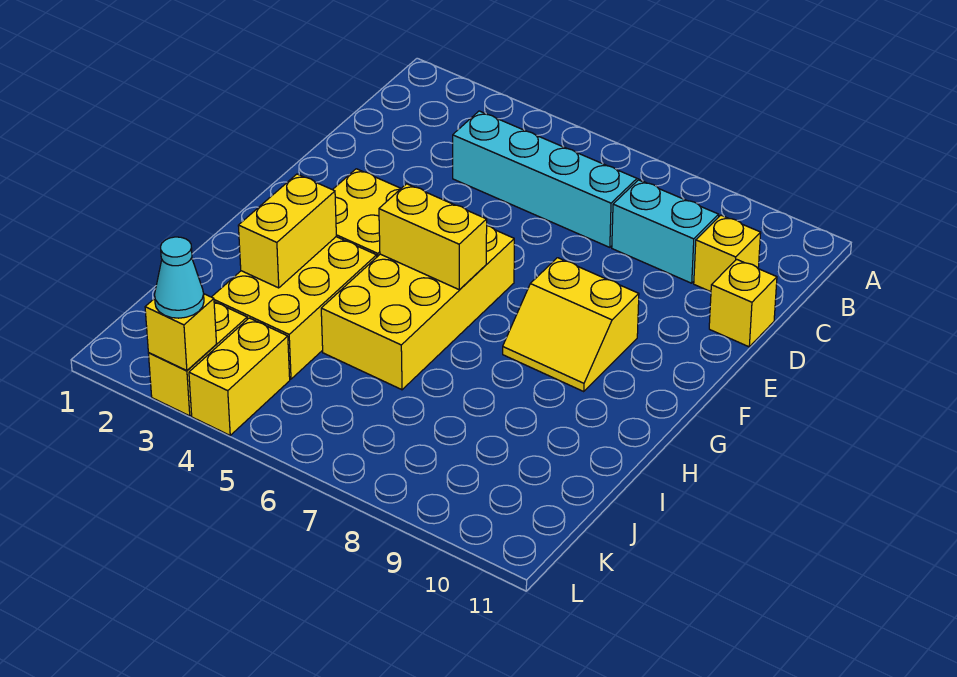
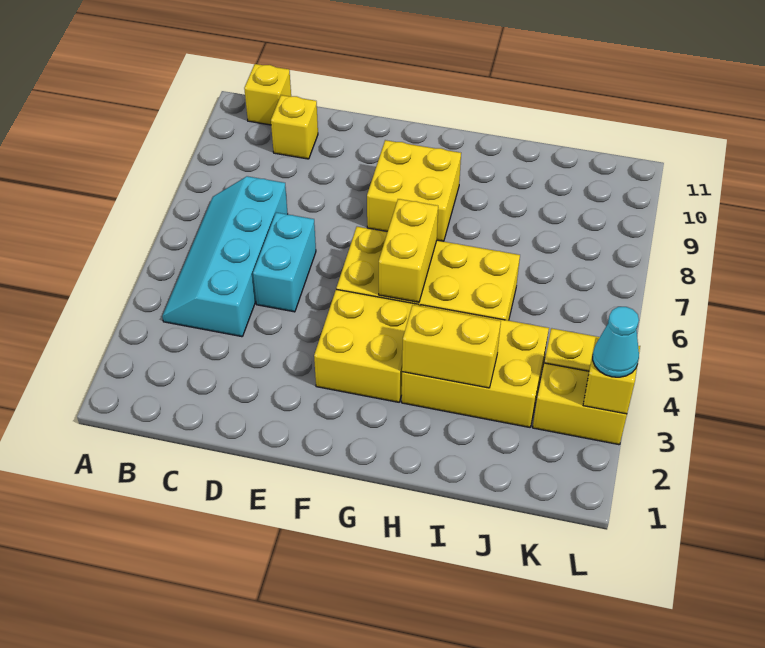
cyan brick C8:C9 level 1 -> cyan brick D5:D6 level 1
yellow brick D11 level 1 -> yellow brick B11 level 1
yellow slope F8:G9 level 1 top F -> yellow brick F8:G9 level 1

